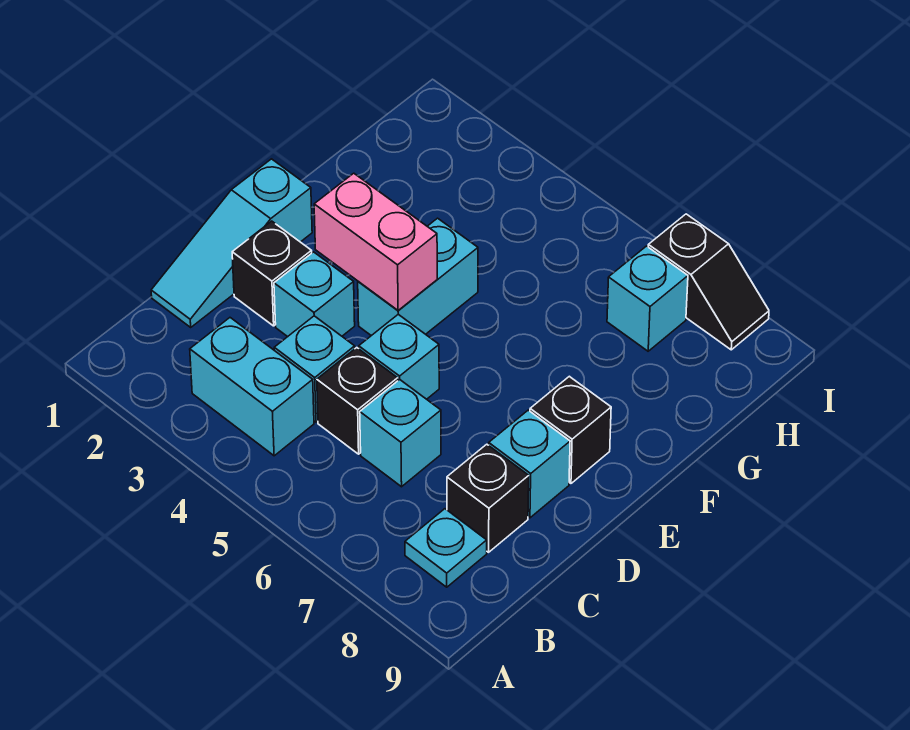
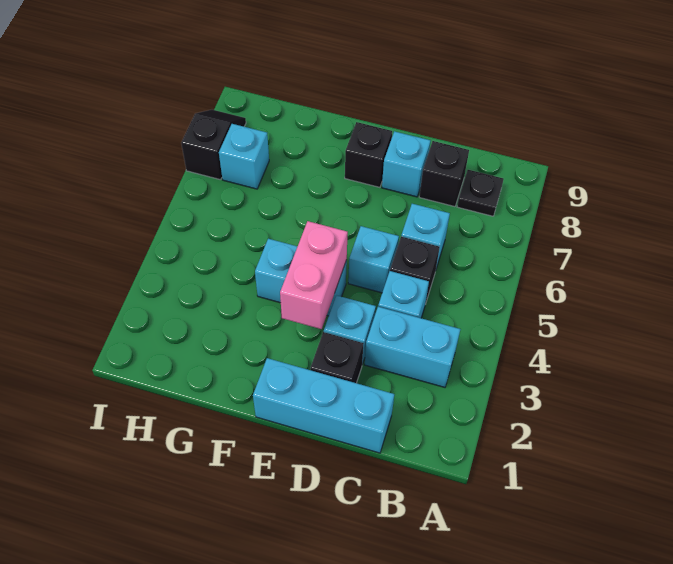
cyan brick B3:B4 level 1 -> cyan brick B3:C3 level 1
cyan plate B8 level 1 -> black plate B8 level 1
cyan slope C1:E1 level 1 top E -> cyan brick C1:E1 level 1

